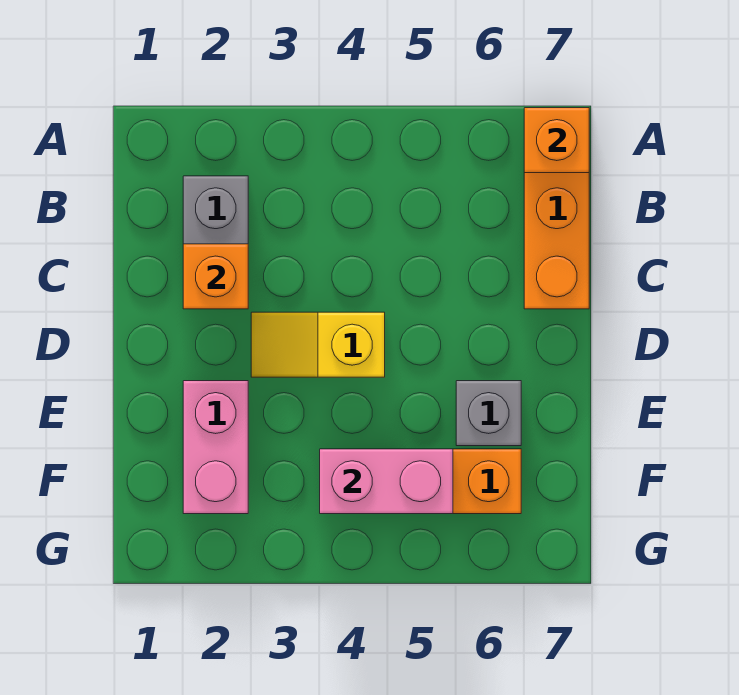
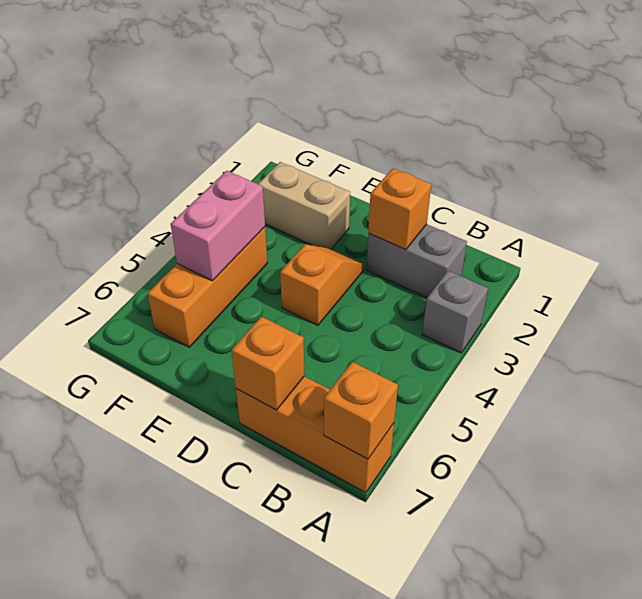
none -> orange brick C7 level 2
yellow slope D3:D4 level 1 top 4 -> orange slope D3:D4 level 1 top 4
pink brick E2:F2 level 1 -> tan brick E2:F2 level 1
grey brick E6 level 1 -> grey brick A3 level 1

